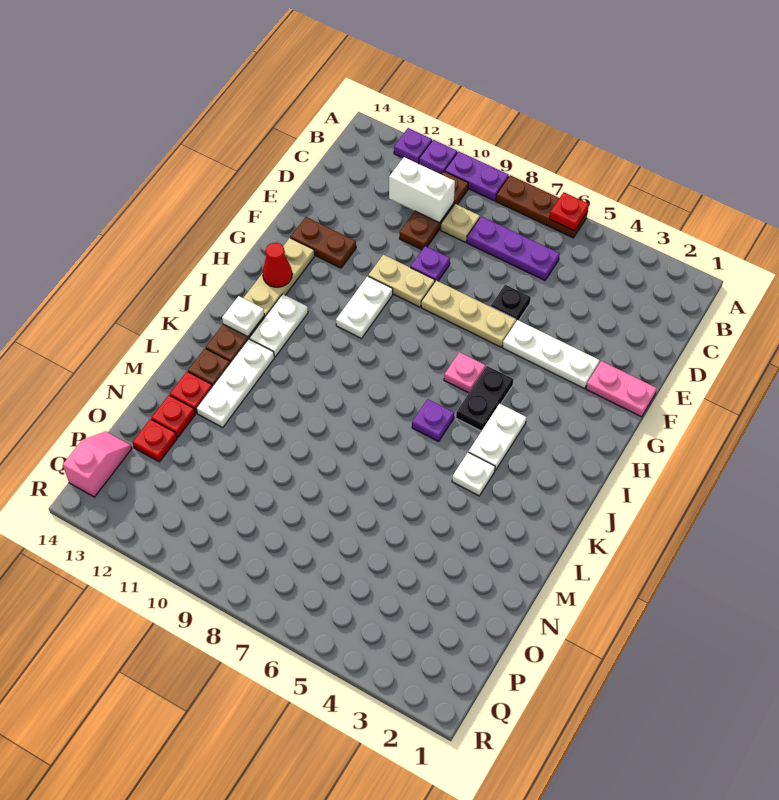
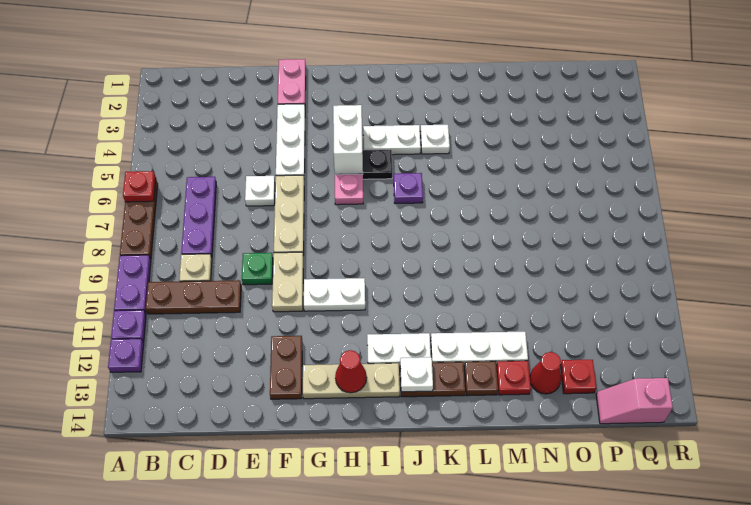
white brick C10:C11 level 2 -> white brick H4:H5 level 2
black plate E6 level 1 -> white plate E6 level 1
purple plate E9 level 1 -> green plate E9 level 1
red plate N13 level 1 -> red cone N13 level 1

